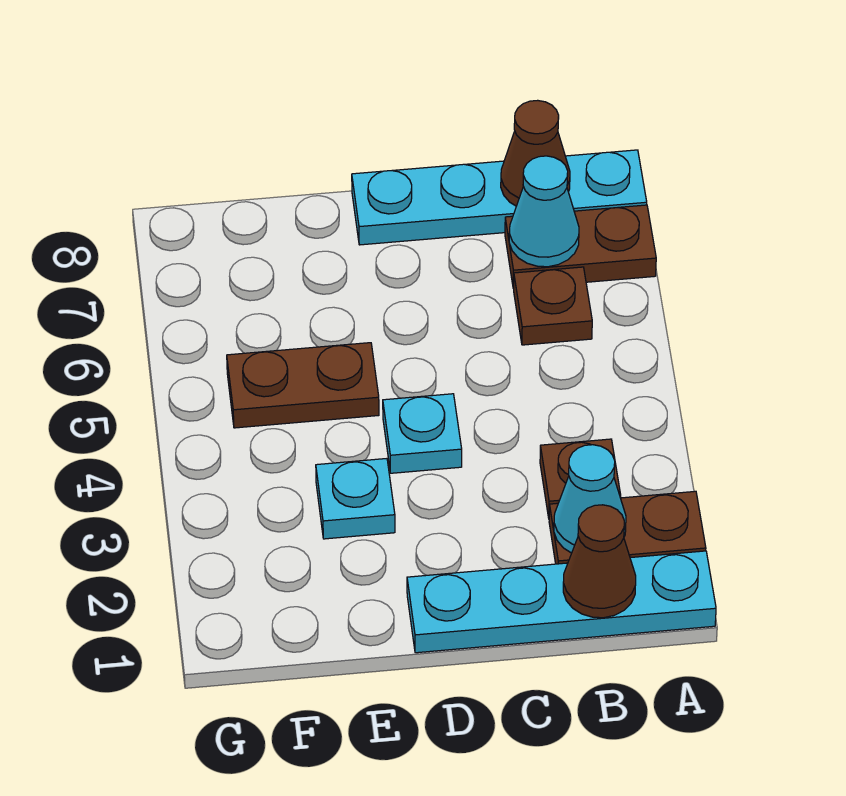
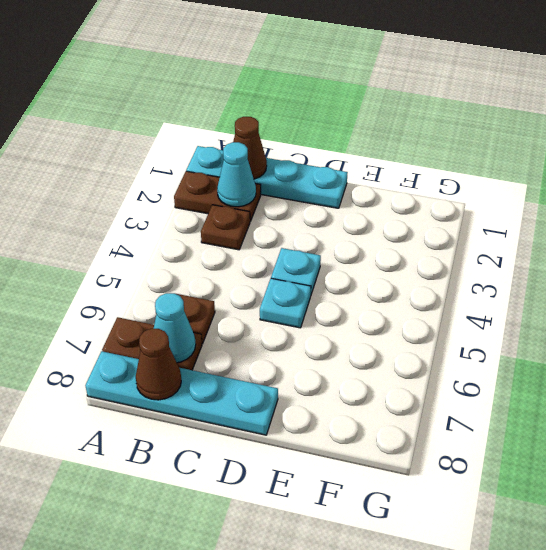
cyan plate E3 level 1 -> cyan plate D5 level 1
brown plate E5:F5 level 1 -> none

